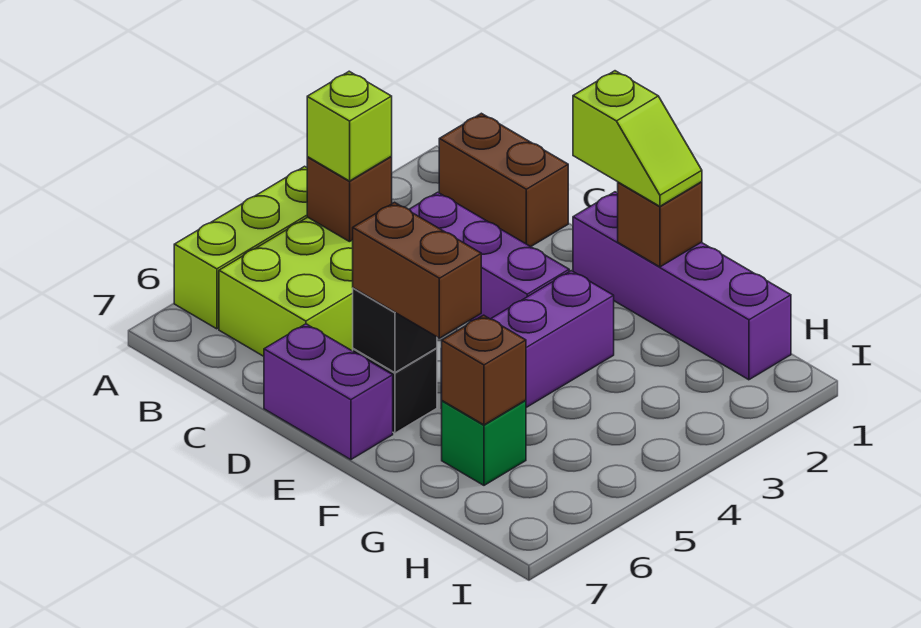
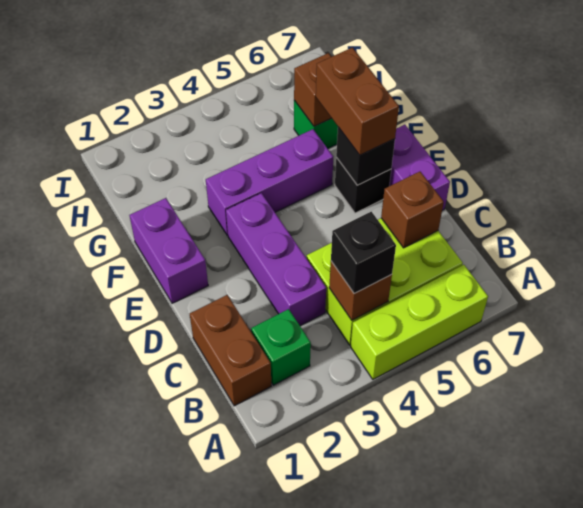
none -> green brick B2 level 1
lime brick B4 level 3 -> black brick B4 level 3
purple brick E1:H1 level 1 -> purple brick E1:F1 level 1
lime slope E1:F1 level 3 top E -> none
brown brick F1 level 2 -> brown brick C6 level 2

